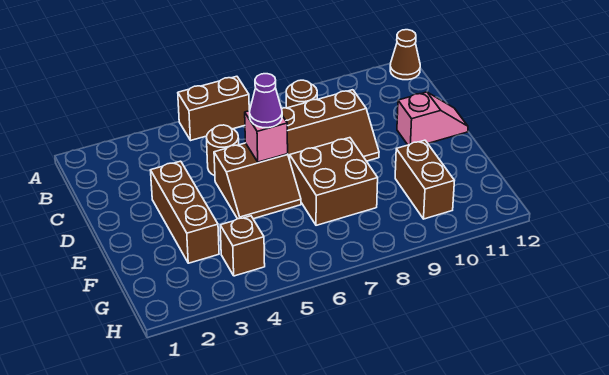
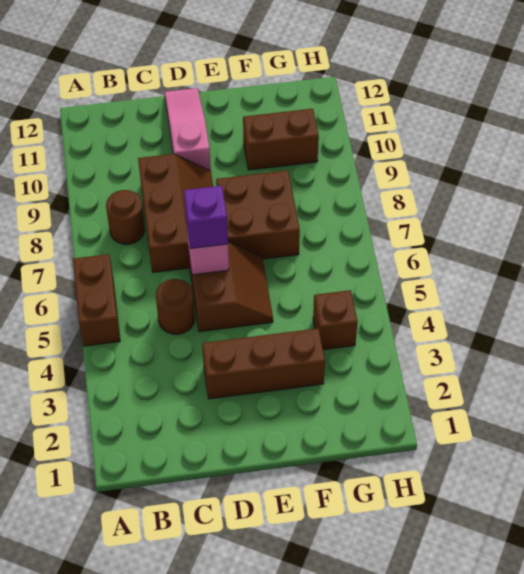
brown cone A12 level 1 -> none
purple cone D6 level 3 -> purple brick D6 level 3
pink slope D11:D12 level 1 top 11 -> pink slope D10:D12 level 1 top 10

